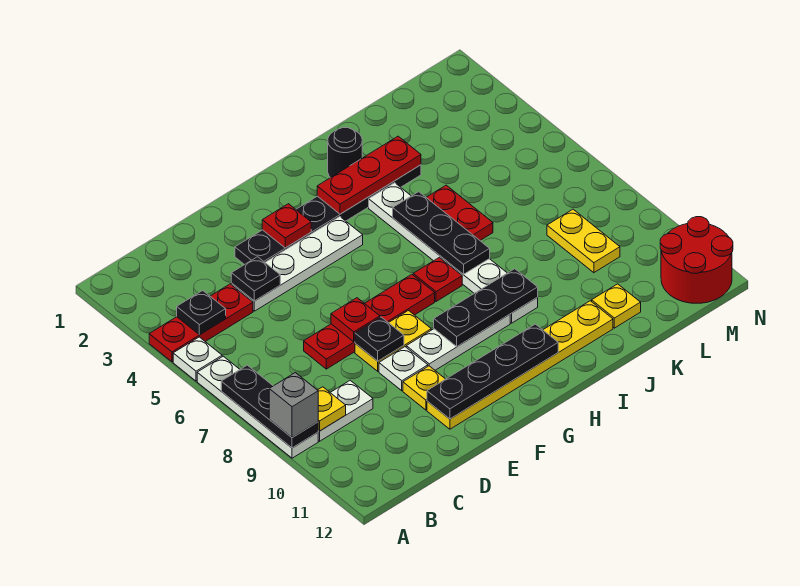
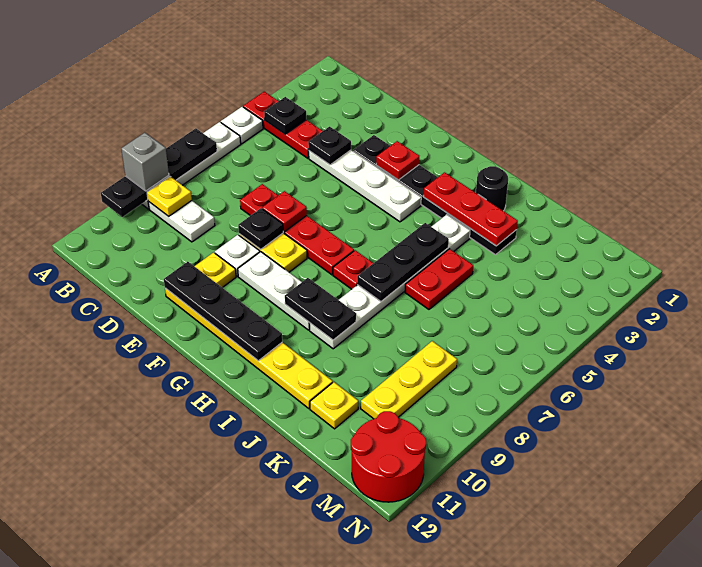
black plate A7:A9 level 2 -> black plate A7:A10 level 2
black plate G9:I9 level 2 -> black plate H9:I9 level 2
yellow plate L8:L9 level 1 -> yellow plate L8:L10 level 1

